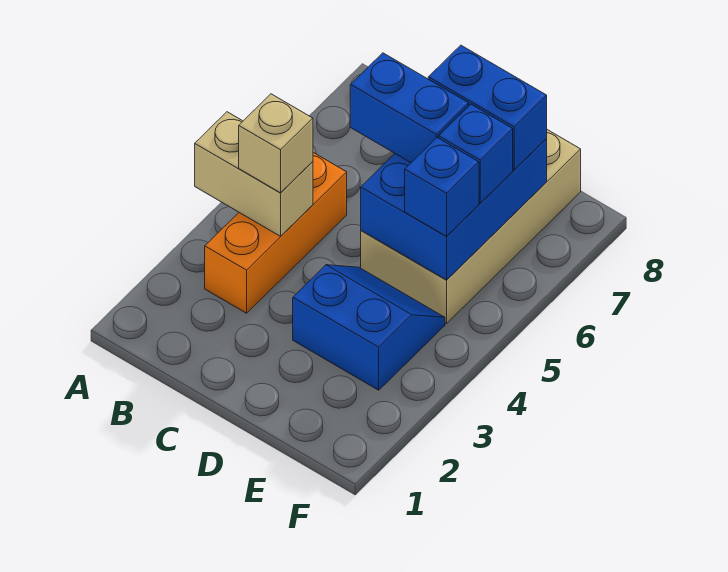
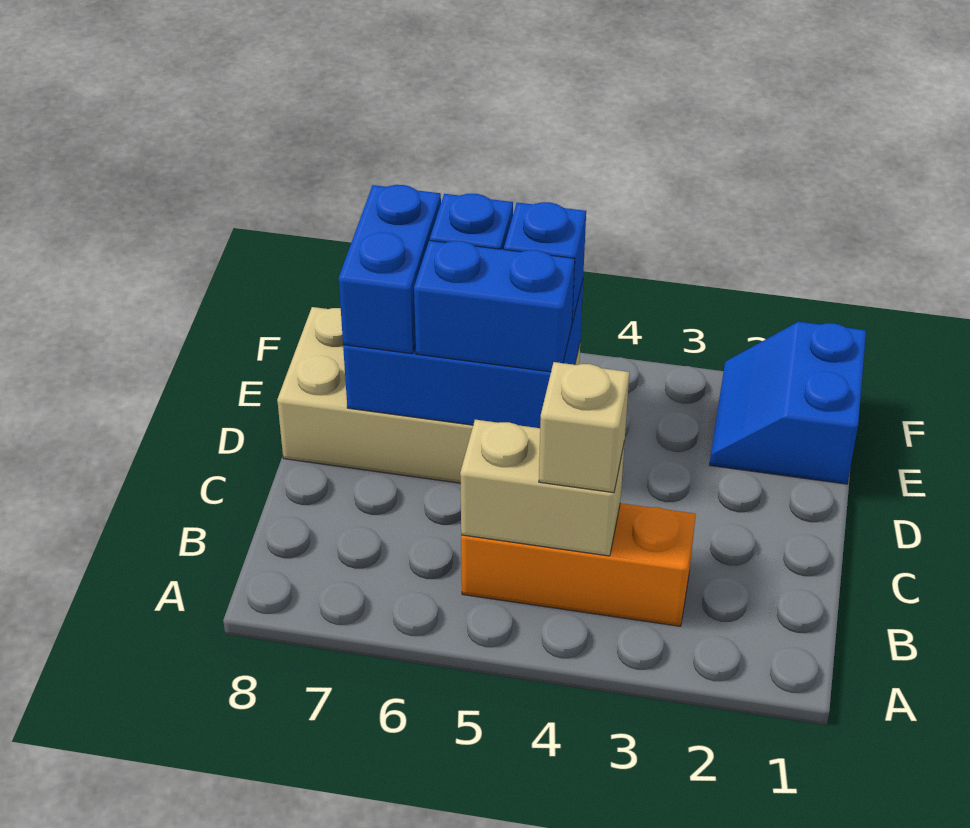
tan brick A4:B4 level 2 -> tan brick B4:B5 level 2
blue brick C6:D6 level 3 -> blue brick D5:D6 level 3
blue slope D3:E4 level 1 top 3 -> blue slope E1:F2 level 1 top 1

